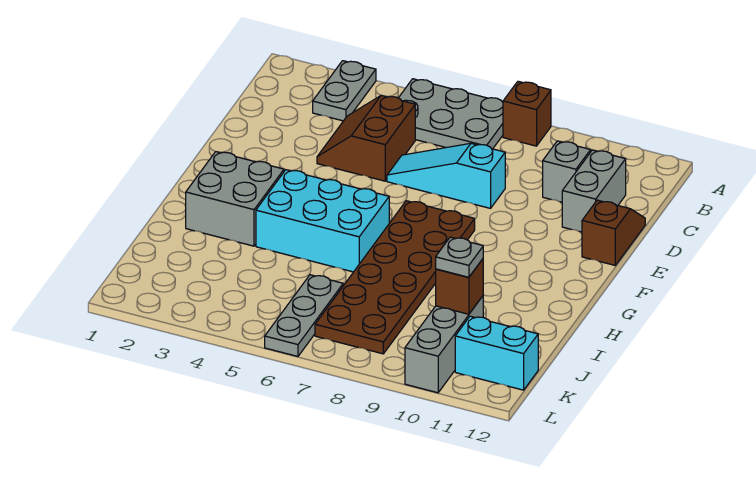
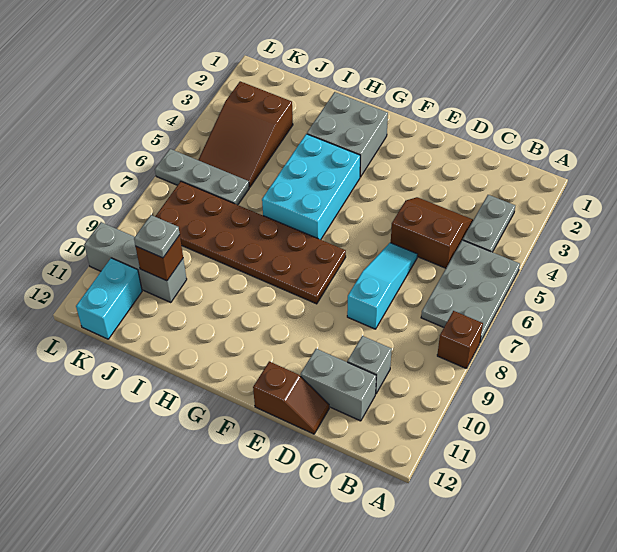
grey plate A3:B3 level 1 -> grey plate B3:B4 level 1
none -> brown slope J3:K5 level 1 top 3

